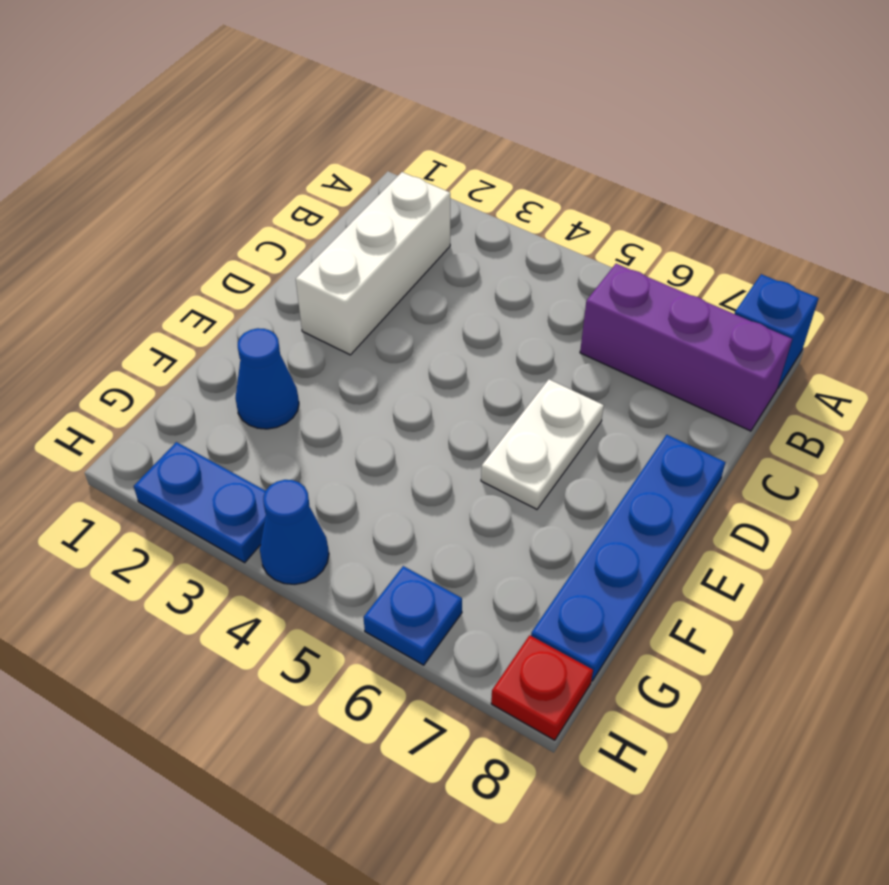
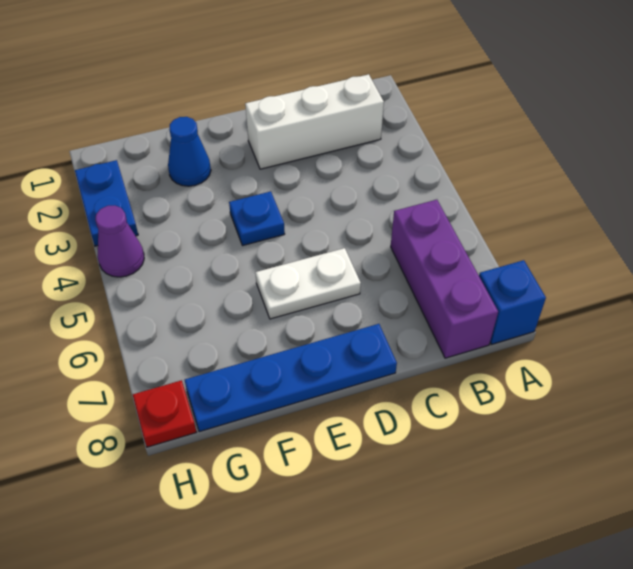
blue cone H4 level 1 -> purple cone H4 level 1
blue plate H6 level 1 -> blue plate E4 level 1

